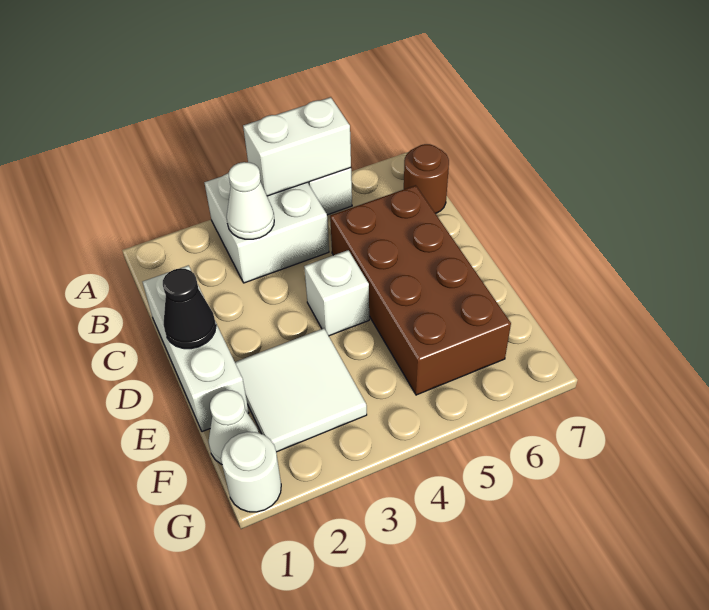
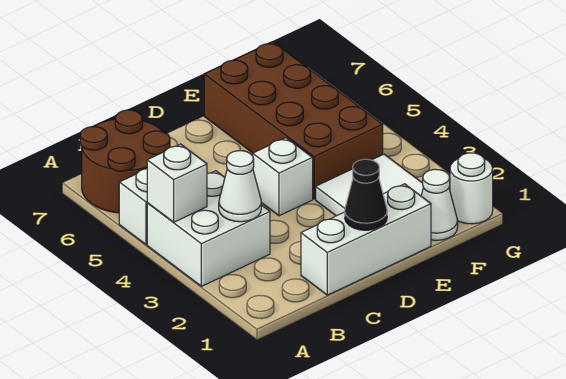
white brick A4:A5 level 2 -> white brick A4 level 2
brown round brick B7 level 1 -> brown round brick A6:B7 level 1
brown brick C5:F6 level 1 -> brown brick E4:F7 level 1

